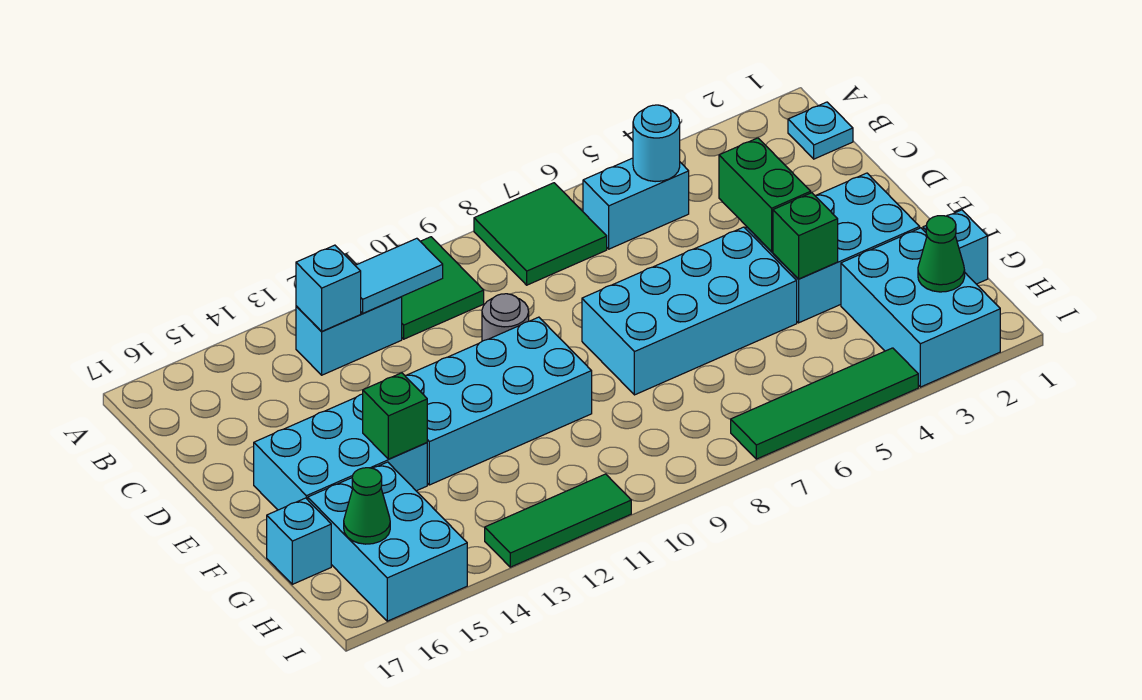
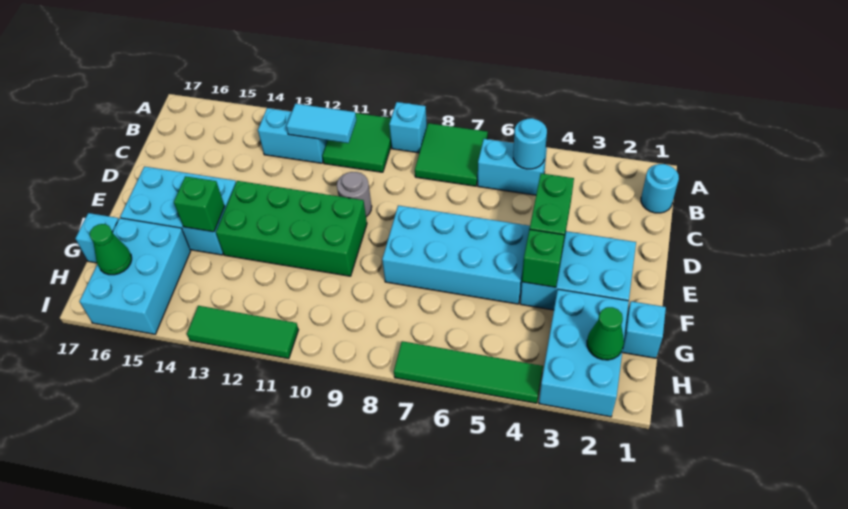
cyan plate B1 level 1 -> cyan round brick B1 level 1
cyan brick B13 level 2 -> cyan brick A9 level 1
cyan brick E10:F13 level 1 -> green brick E10:F13 level 1

